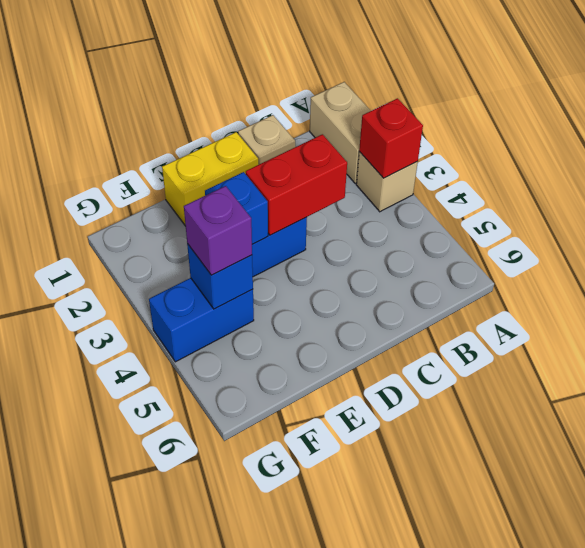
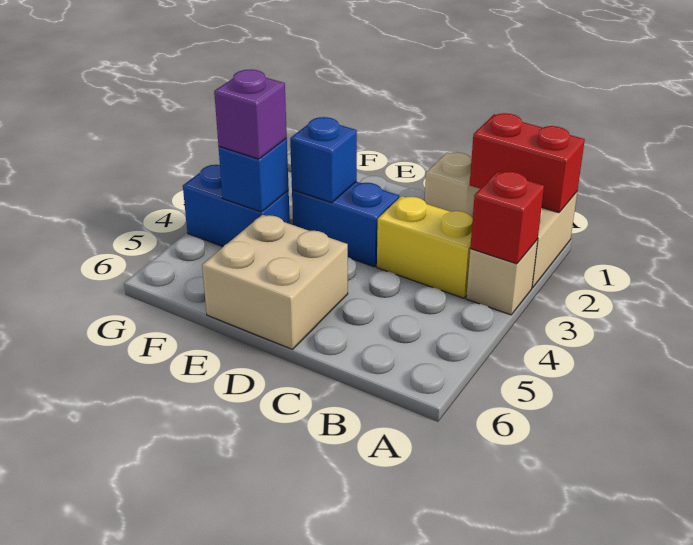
red brick C3:D3 level 2 -> red brick A1:B1 level 2
yellow brick D1:E1 level 1 -> yellow brick B3:C3 level 1
none -> tan brick D5:E6 level 1

